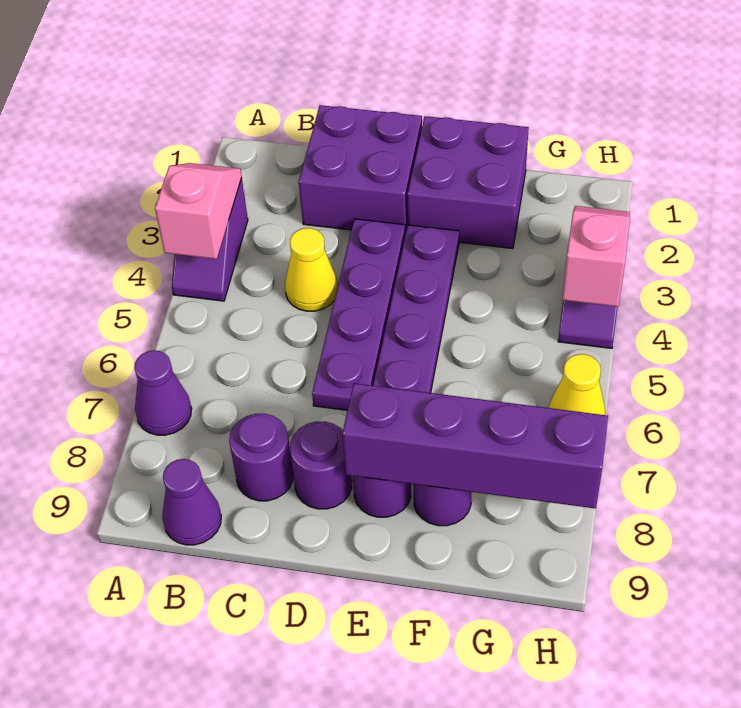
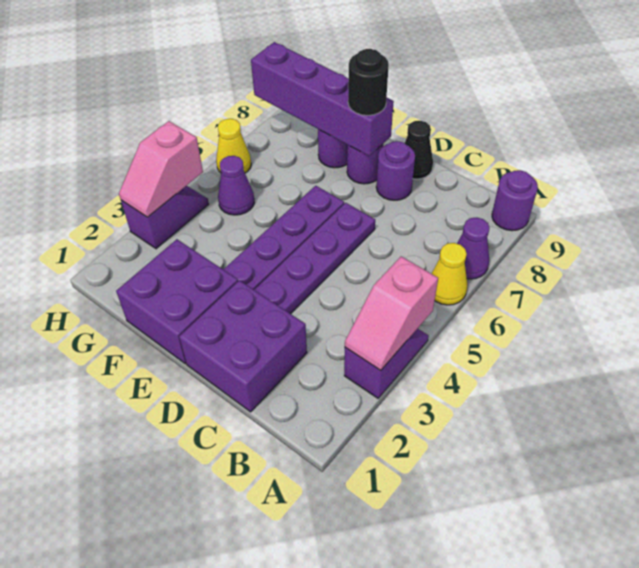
purple cone B9 level 1 -> purple cone G5 level 1
yellow cone C4 level 1 -> yellow cone A6 level 1
purple round brick C8 level 1 -> purple round brick A9 level 1
none -> black cone D9 level 1
none -> black round brick E8 level 3

